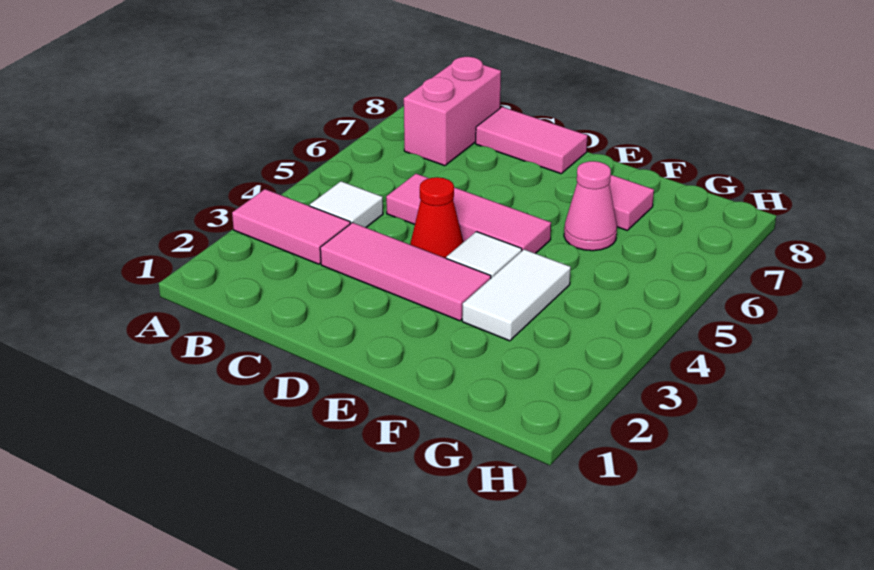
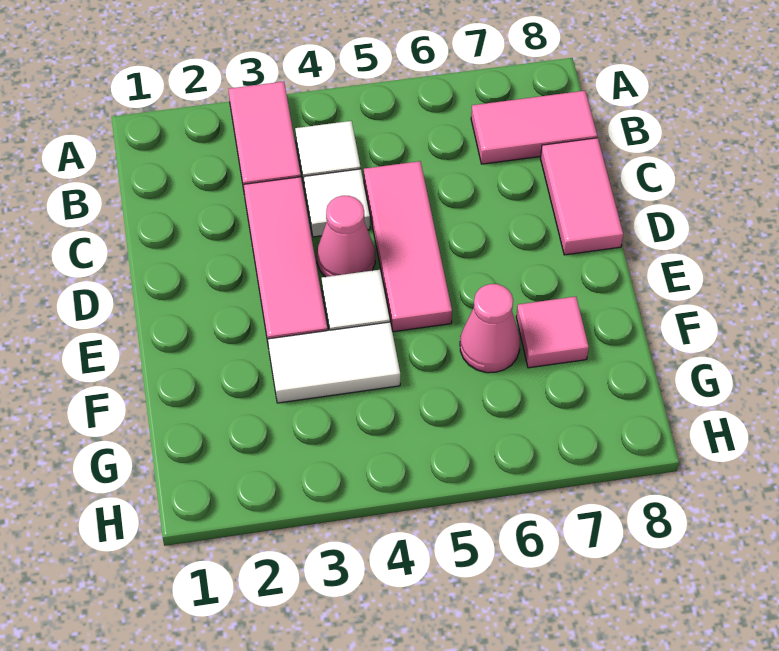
pink brick B7:B8 level 1 -> pink tile B7:B8 level 1
none -> white tile C4 level 1
red cone D4 level 1 -> pink cone D4 level 1

